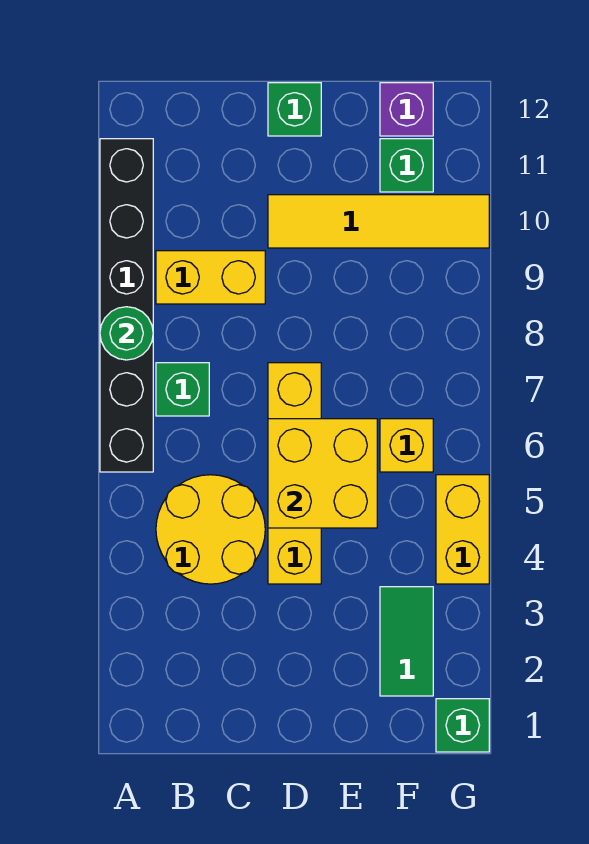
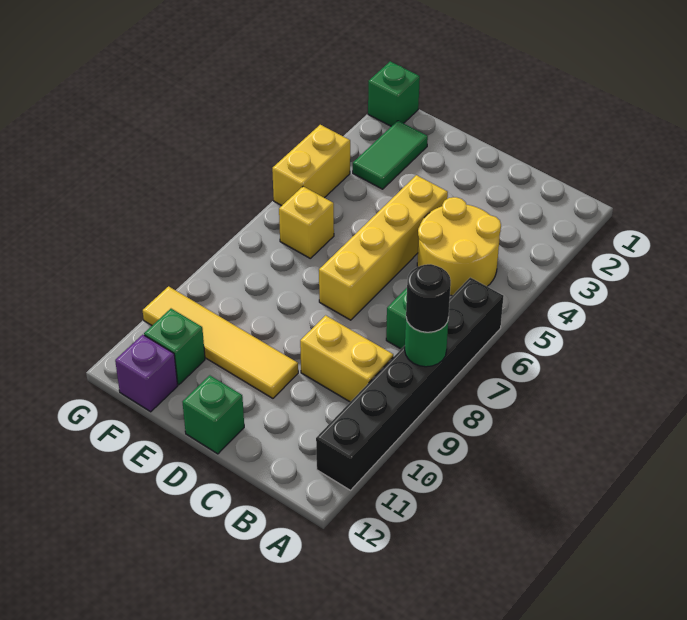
none -> black round brick A8 level 3
yellow brick D5:E6 level 2 -> none

